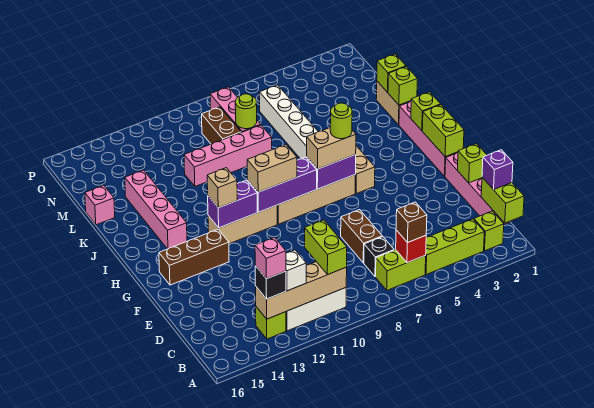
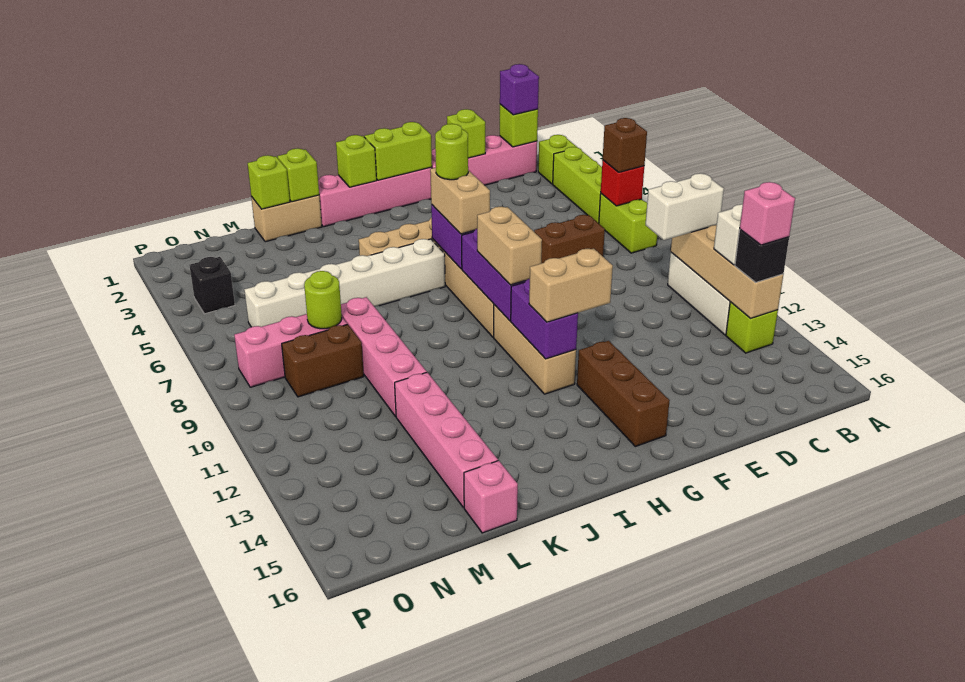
lime brick B1:C1 level 2 -> lime brick C1 level 2
lime brick B10:C10 level 3 -> white brick B10:C10 level 3
black brick C7 level 1 -> black brick O4 level 1
tan brick H12 level 3 -> tan brick G12:H12 level 3
pink brick I14:L14 level 1 -> pink brick L12:L15 level 1

